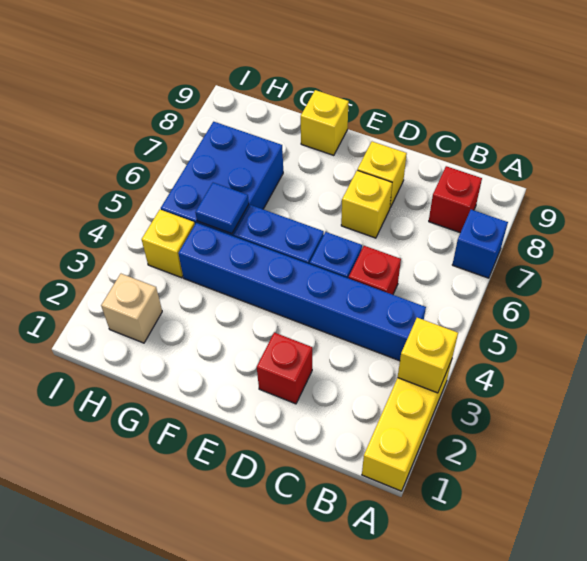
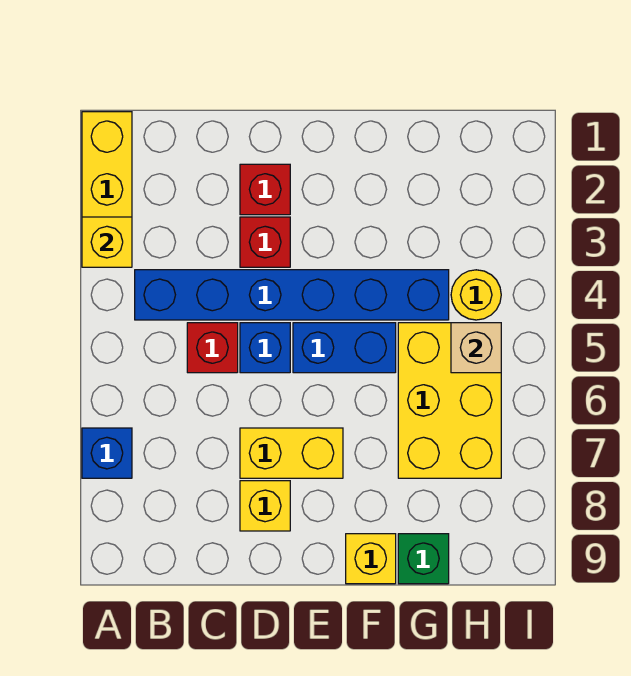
red brick B8 level 1 -> red brick D3 level 1
yellow brick D7 level 1 -> yellow brick D7:E7 level 1
blue brick G5:H7 level 1 -> yellow brick G5:H7 level 1
blue tile G5 level 2 -> none
none -> green brick G9 level 1
tan brick H2 level 1 -> tan brick H5 level 2
yellow brick H4 level 1 -> yellow round brick H4 level 1

